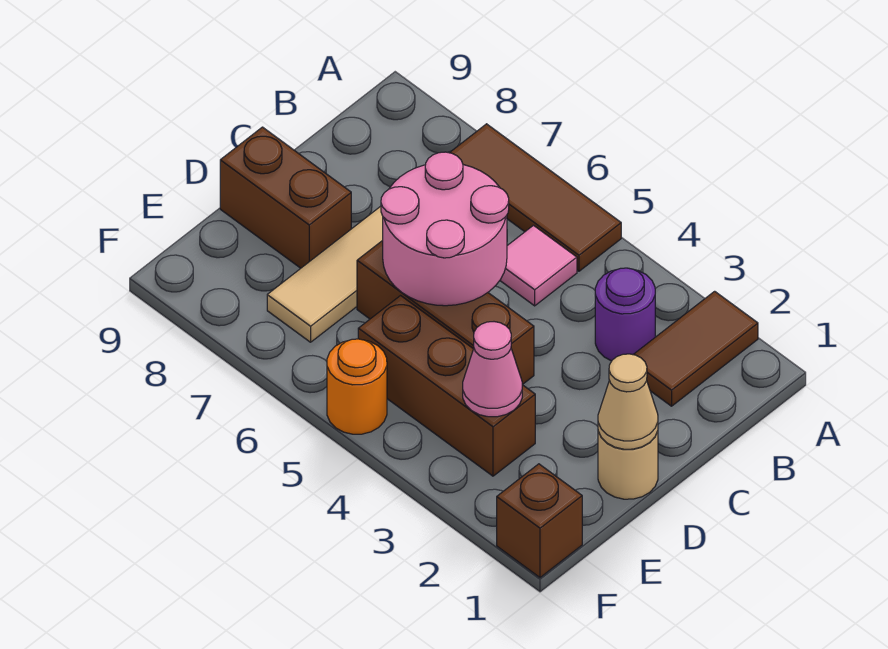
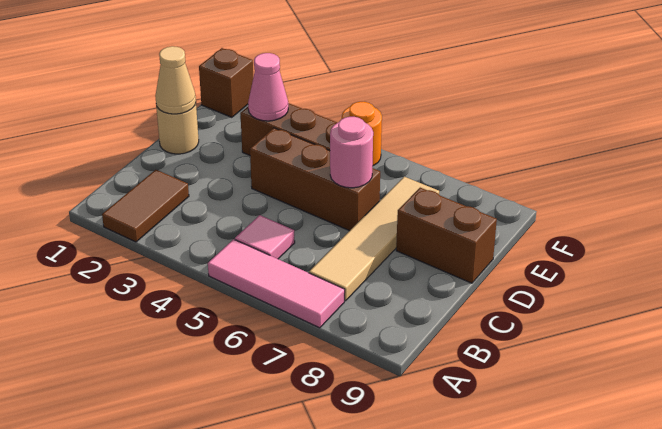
brown tile A5:A7 level 1 -> pink tile A5:A7 level 1
purple round brick B3 level 1 -> none
pink round brick C5:D6 level 2 -> pink round brick D6 level 2

